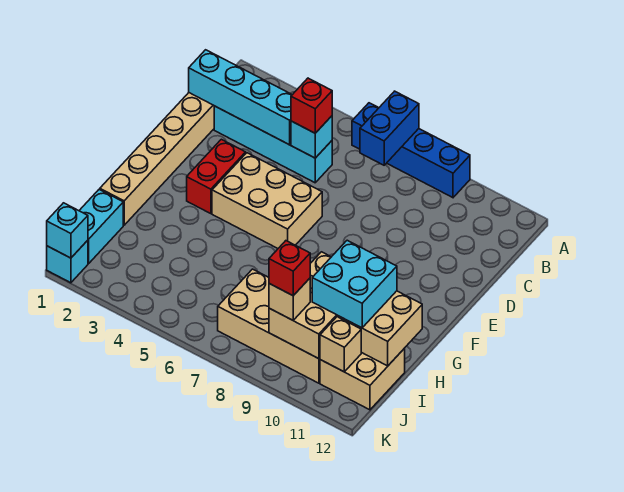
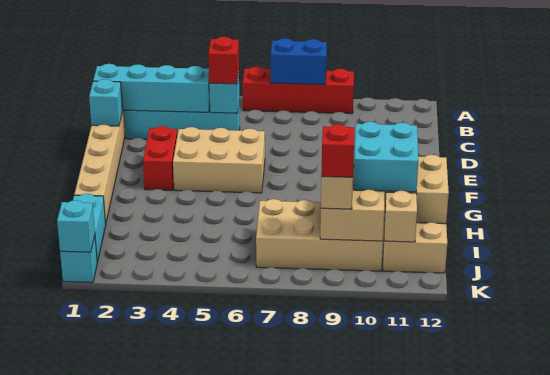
blue brick A6:A9 level 1 -> red brick A6:A9 level 1
blue brick A7:B7 level 2 -> blue brick A7:A8 level 2
none -> cyan brick D1 level 2

